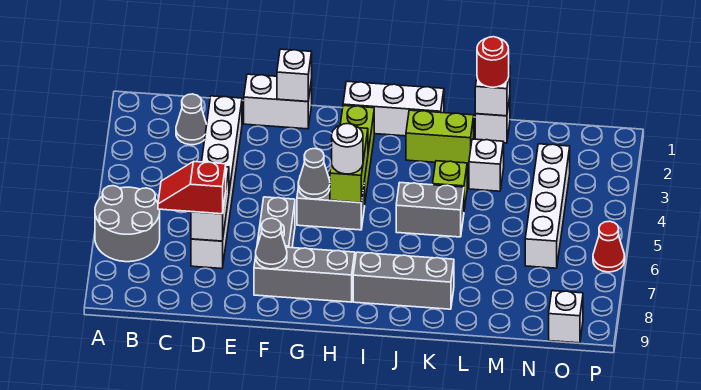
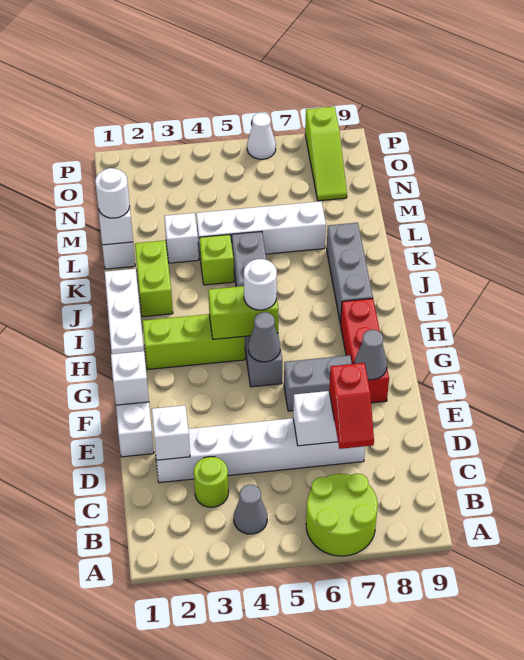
grey round brick A6:B7 level 1 -> lime round brick A6:B7 level 1
grey cone C2 level 1 -> grey cone B4 level 1
none -> lime round brick C3 level 1
grey brick F8:H8 level 1 -> red brick F8:H8 level 1
red round brick L1 level 3 -> white round brick L1 level 3
white brick N3:N6 level 1 -> white brick L4:L7 level 1
none -> lime slope N8:P8 level 1 top P
white brick O9 level 1 -> white brick D2 level 2
red cone P6 level 1 -> white cone P6 level 1

